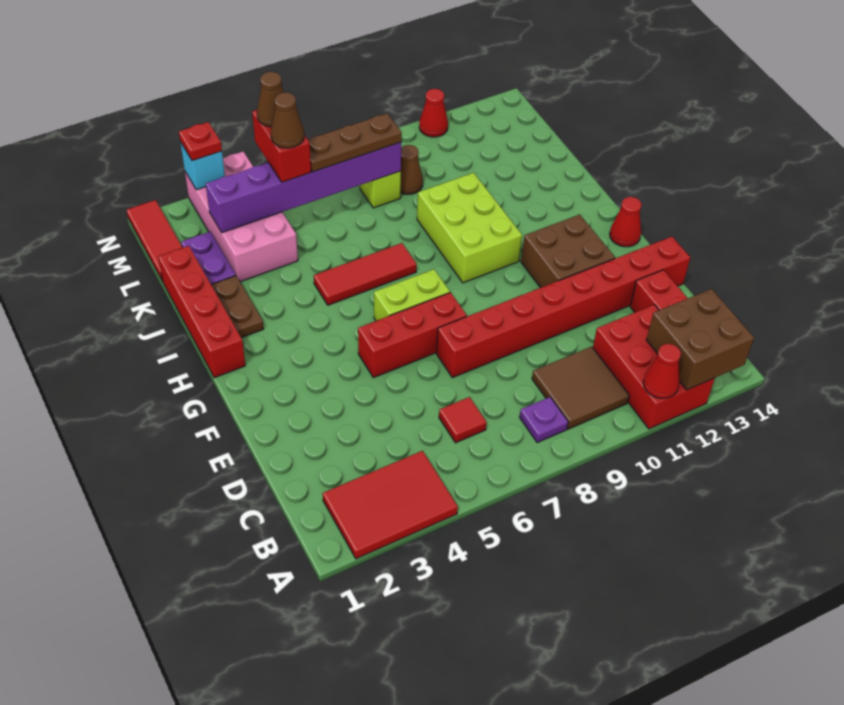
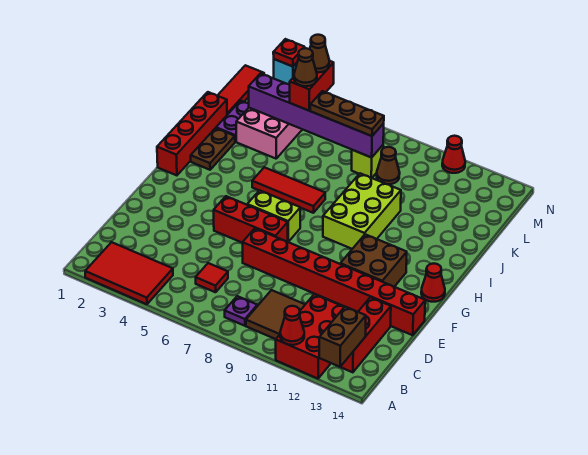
brown brick A12:B13 level 2 -> brown brick A13:B13 level 2

